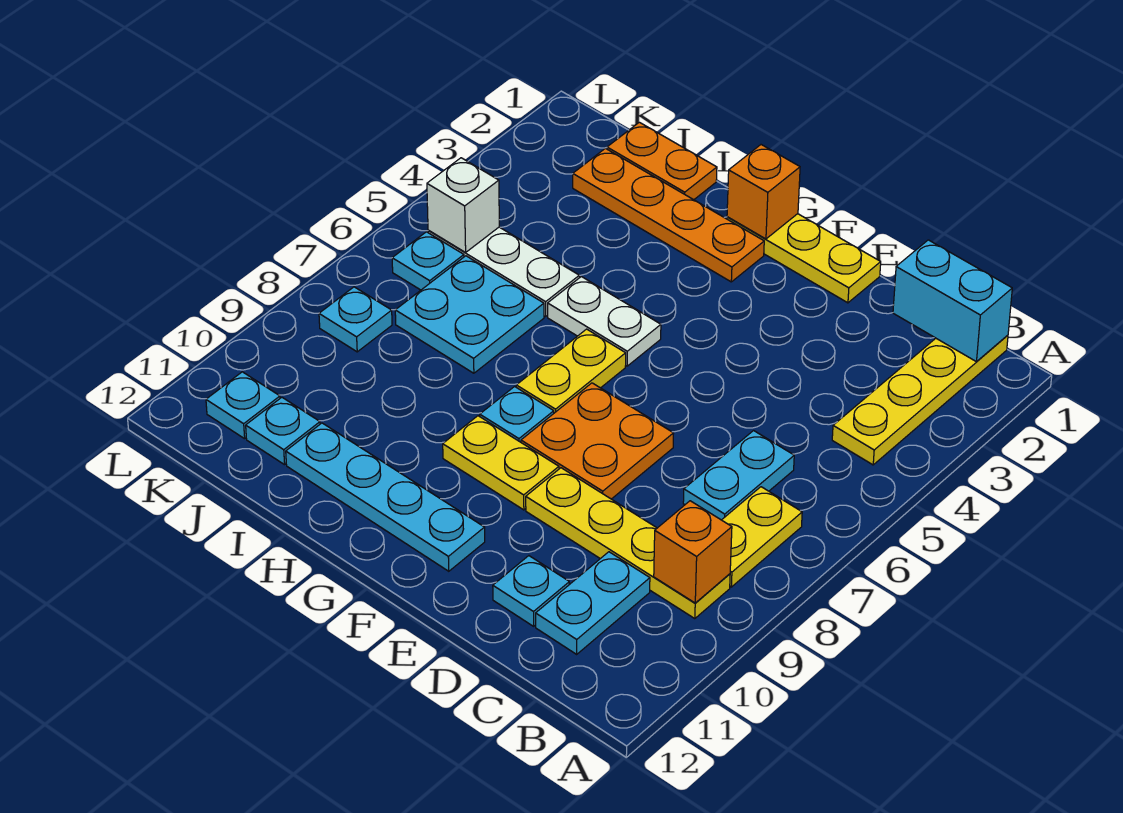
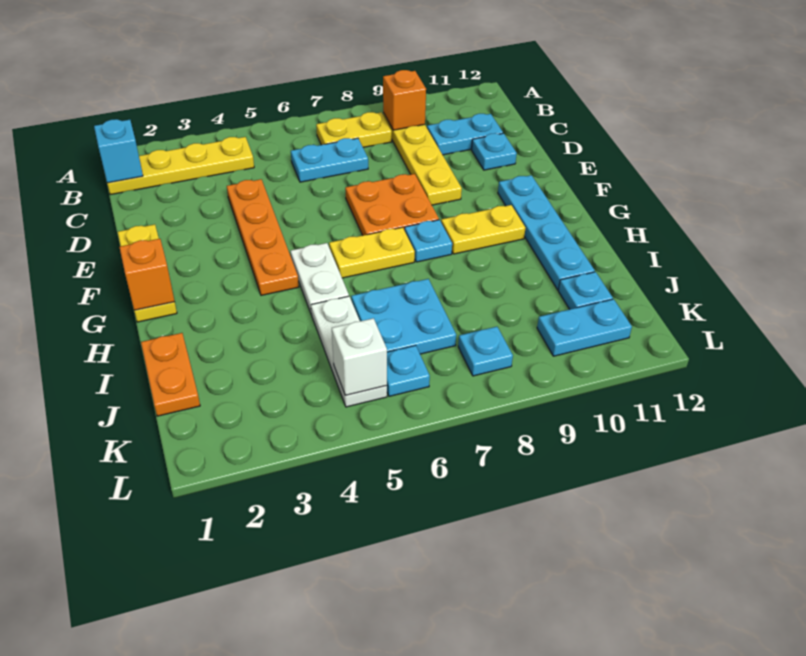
cyan brick B1:C1 level 2 -> cyan brick B1 level 2
yellow plate F9:G9 level 1 -> yellow plate G9:G10 level 1
orange plate G2:J2 level 1 -> orange plate D4:G4 level 1
cyan plate K11 level 1 -> cyan plate K10:K11 level 1

